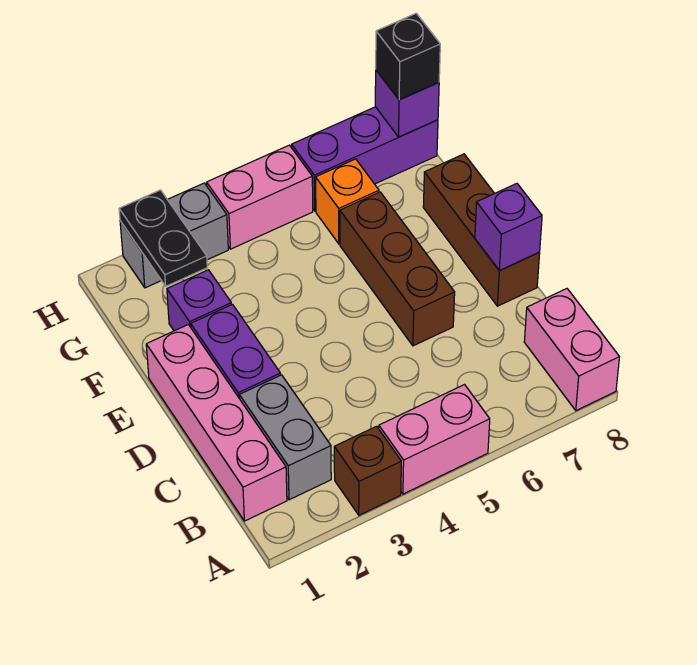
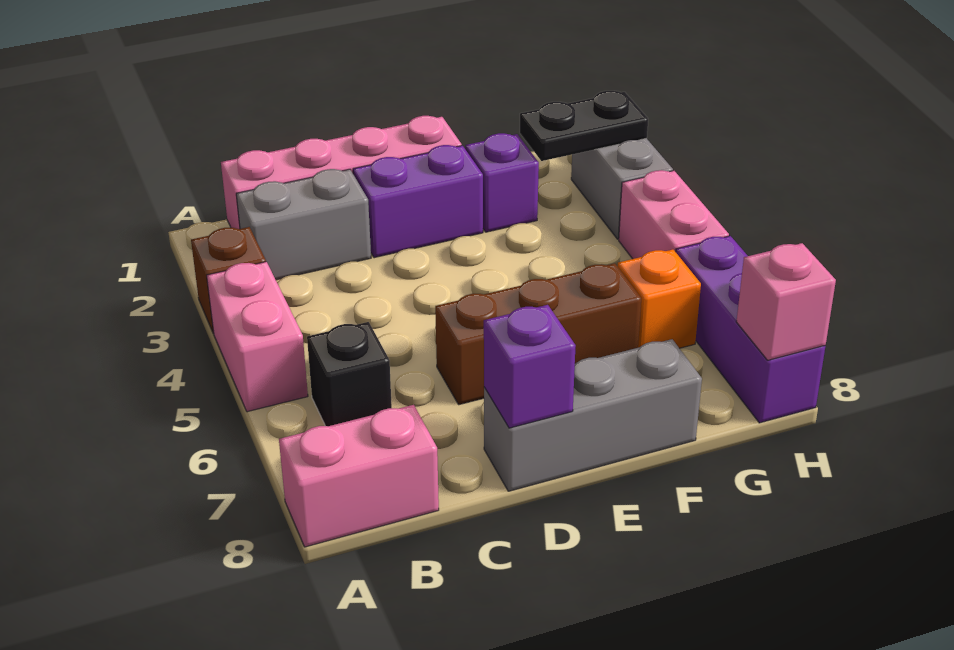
brown brick D8:F8 level 1 -> grey brick D8:F8 level 1
purple brick H8 level 2 -> pink brick H8 level 2
black brick H8 level 3 -> black brick B6 level 1

